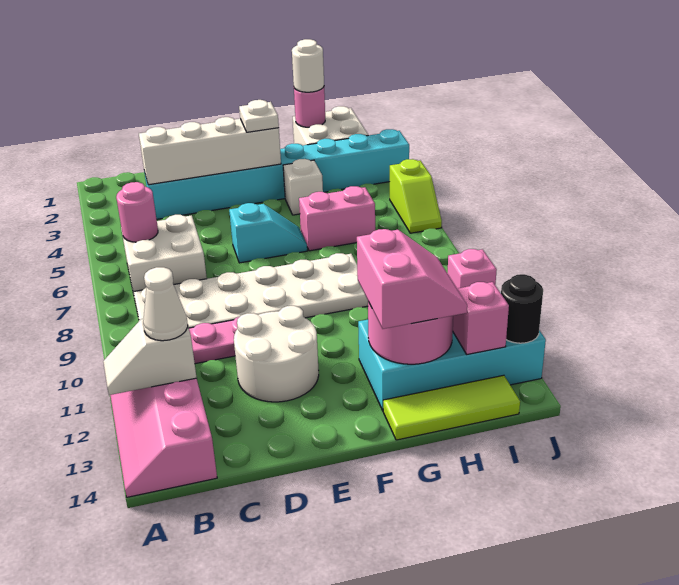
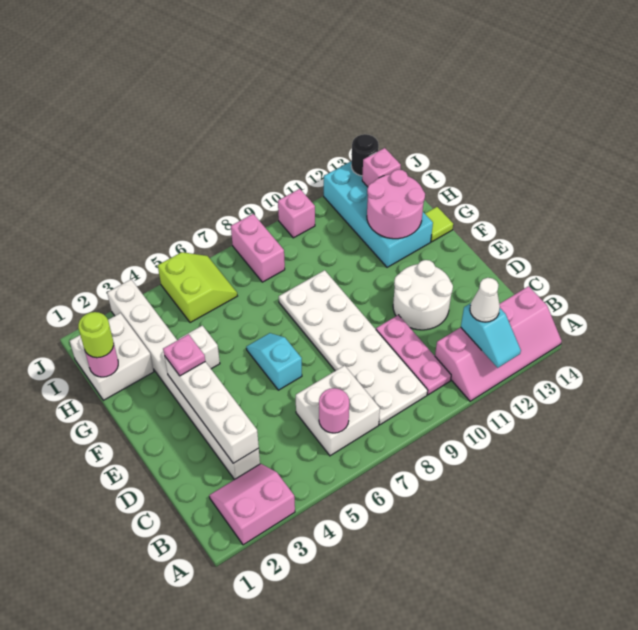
white slope A12:B12 level 2 top B -> cyan slope A12:B12 level 2 top B
cyan brick C3:J3 level 1 -> white brick C3:J3 level 1
white plate F3 level 3 -> pink plate F3 level 3
pink brick G6:H6 level 1 -> pink brick I8:J8 level 1
pink slope G12:H13 level 3 top G -> pink slope A2:B3 level 1 top A
lime tile G14:I14 level 1 -> lime tile G14 level 1
white round brick H1 level 3 -> lime round brick H1 level 3
lime slope J5:J6 level 1 top 5 -> lime slope I5:J6 level 1 top 5

